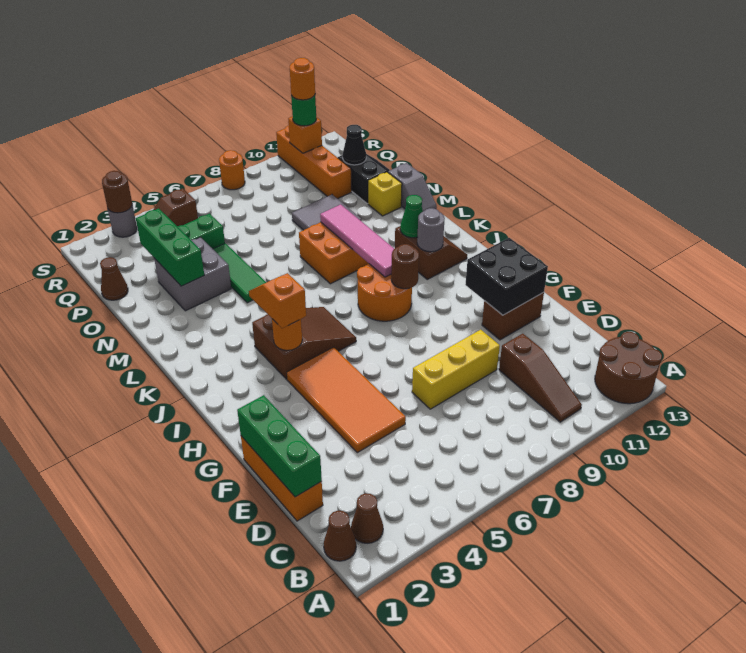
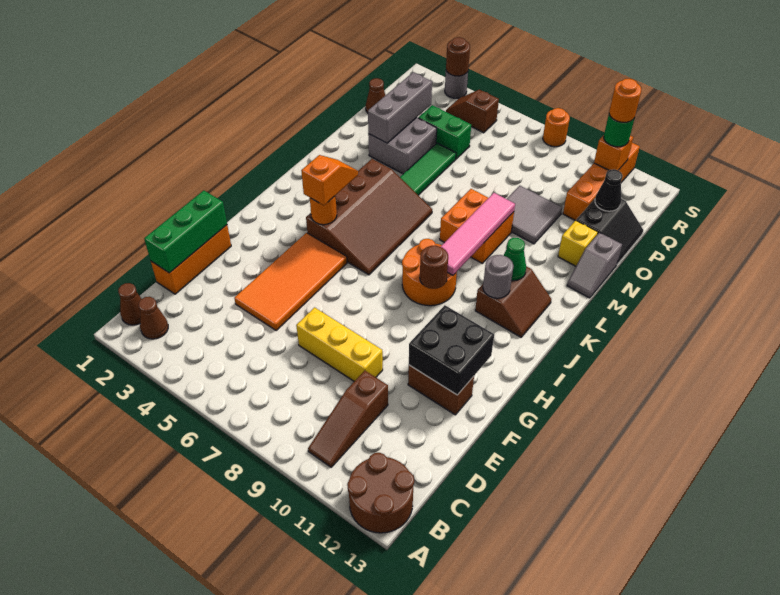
brown slope I4:J6 level 1 top 4 -> brown slope I4:L6 level 1 top 4
green brick N3:P3 level 2 -> grey brick N3:P3 level 2

